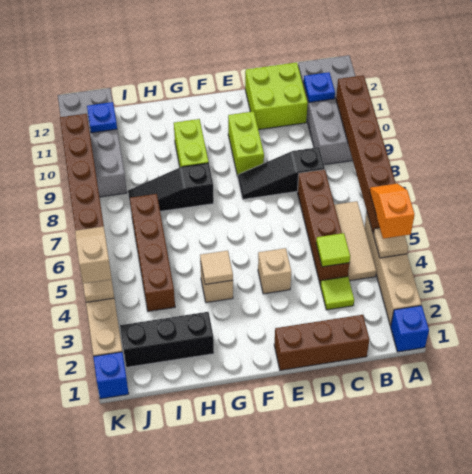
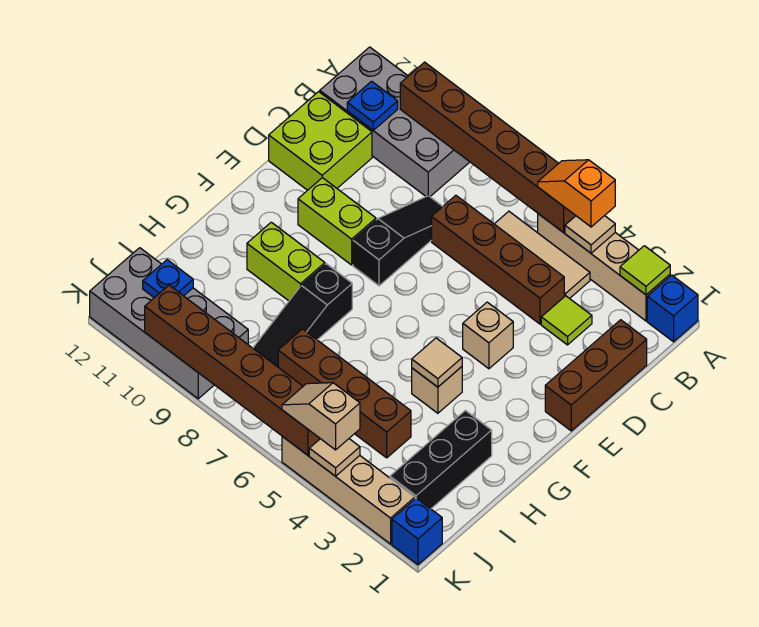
lime tile C4 level 2 -> lime tile A2 level 2
black slope C8:E8 level 1 top C -> black slope C8:E8 level 1 top E

